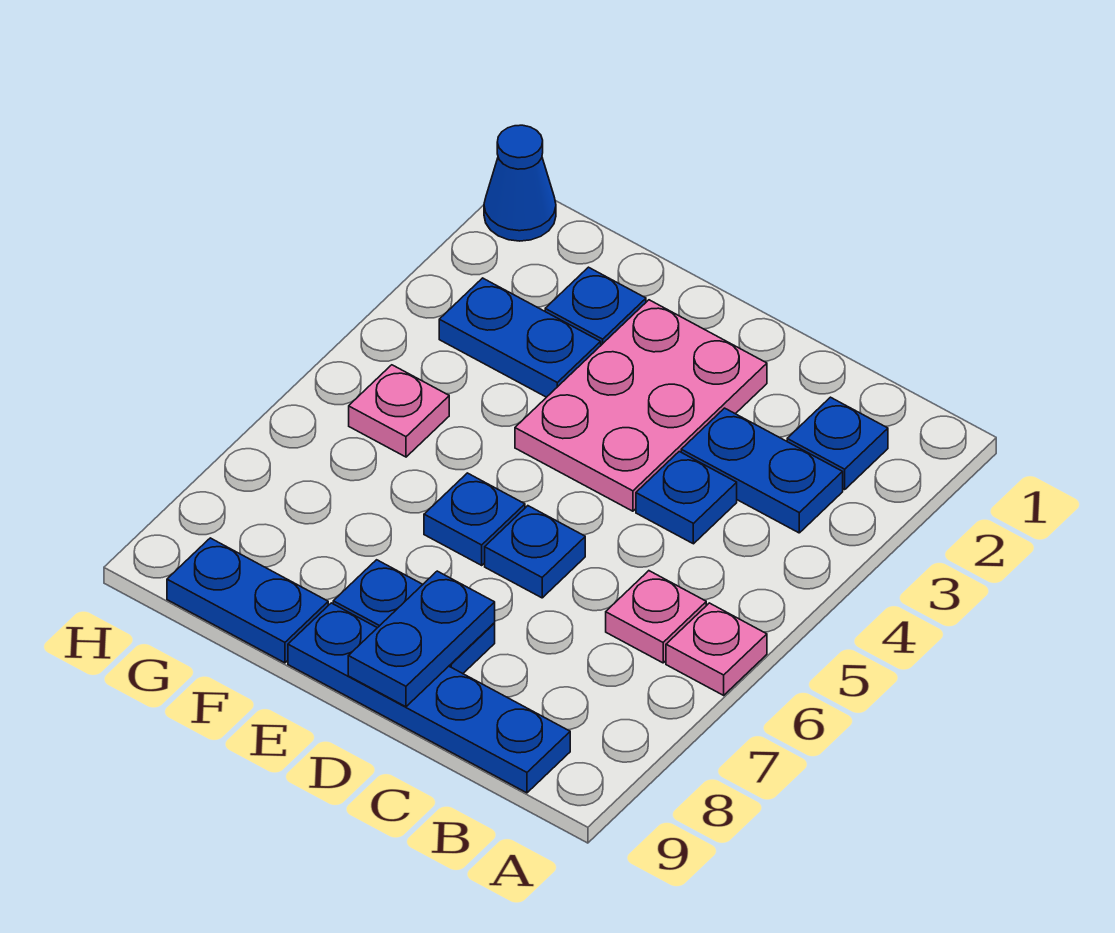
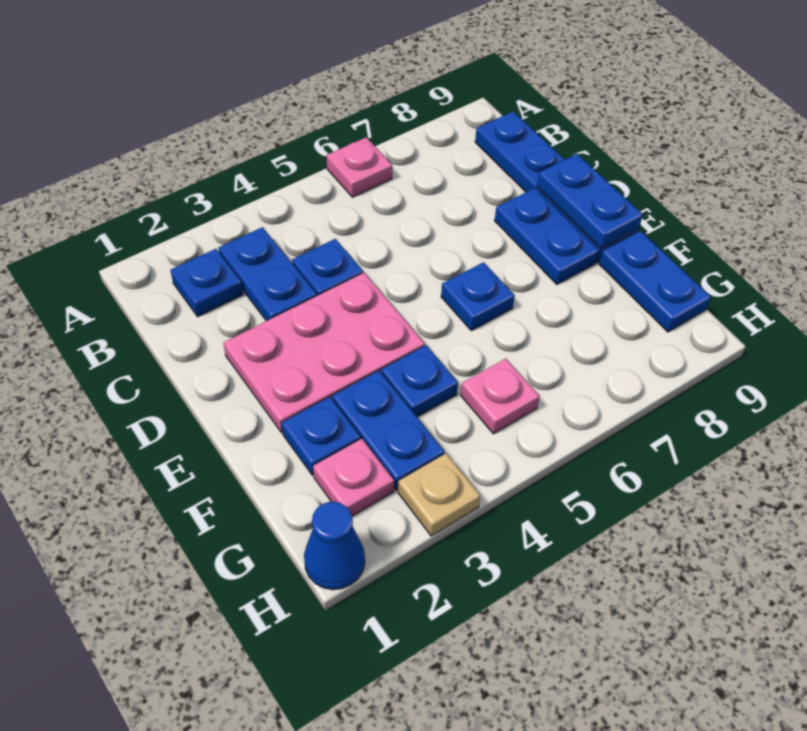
pink plate B6 level 1 -> pink plate G2 level 1
blue plate D6 level 1 -> blue plate F4 level 1
blue plate D8:D9 level 2 -> blue plate D9:E9 level 2
none -> tan plate H3 level 1

